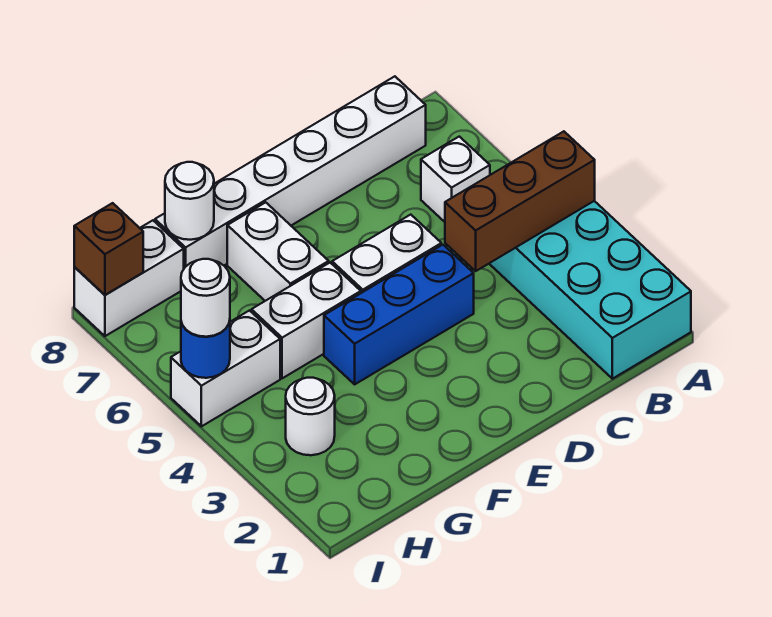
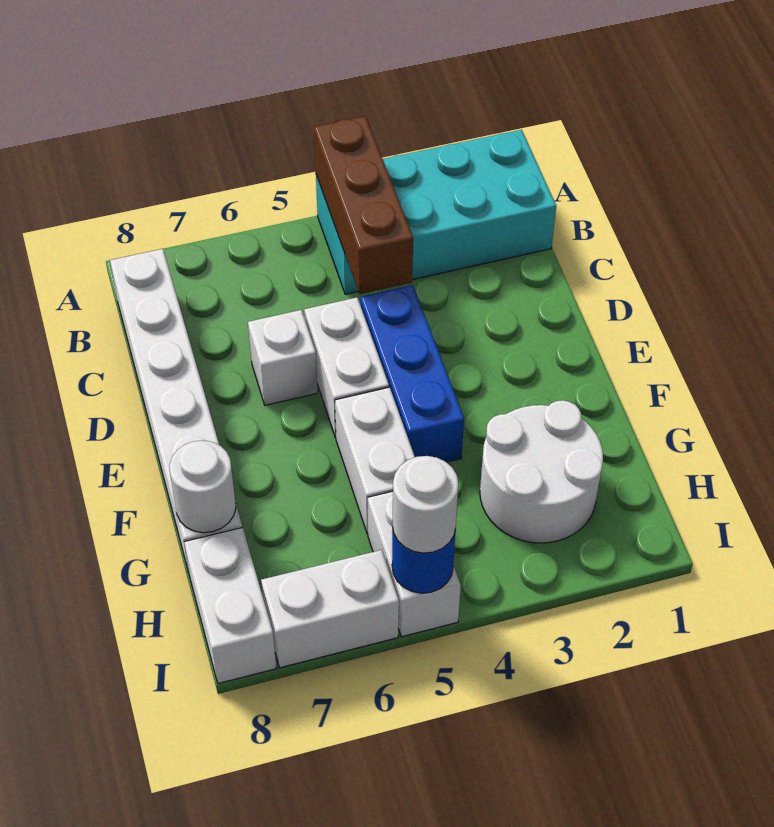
white brick B6 level 1 -> white brick D6 level 1
white brick F6:F7 level 1 -> white brick I6:I7 level 1
white round brick H3 level 1 -> white round brick G2:H3 level 1
brown brick I8 level 2 -> none

